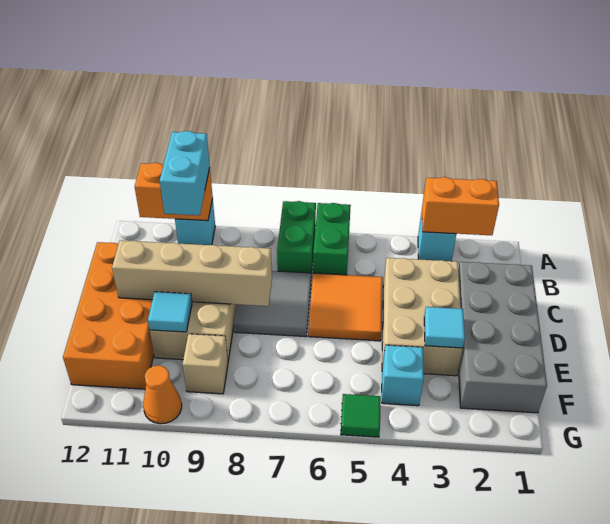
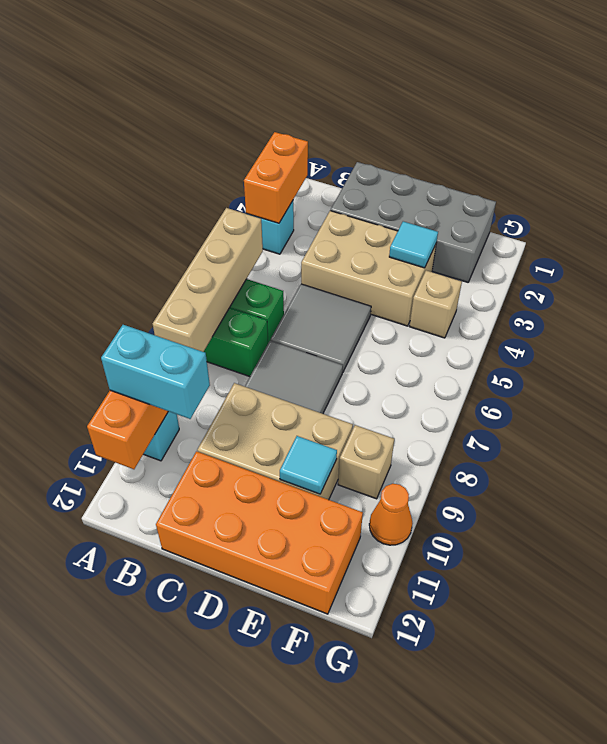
orange tile C5:D6 level 1 -> grey tile C5:D6 level 1
tan brick D8:D11 level 2 -> tan brick A5:A8 level 2
cyan brick F4 level 1 -> tan brick F4 level 1
green tile G5 level 1 -> none

